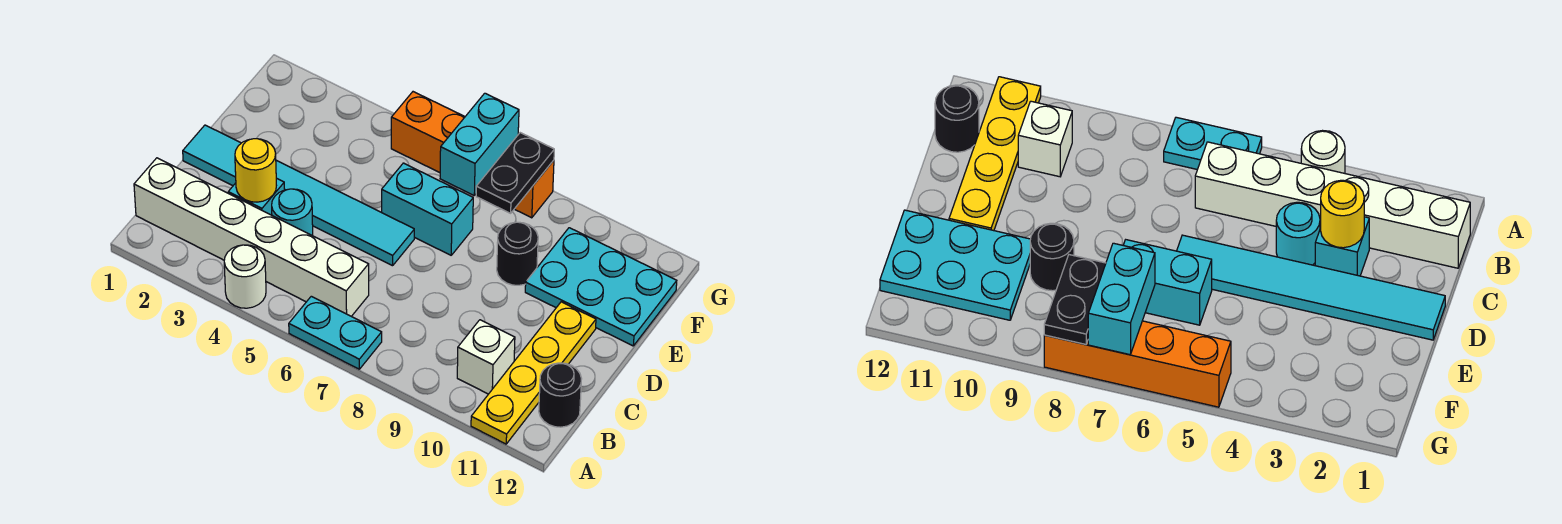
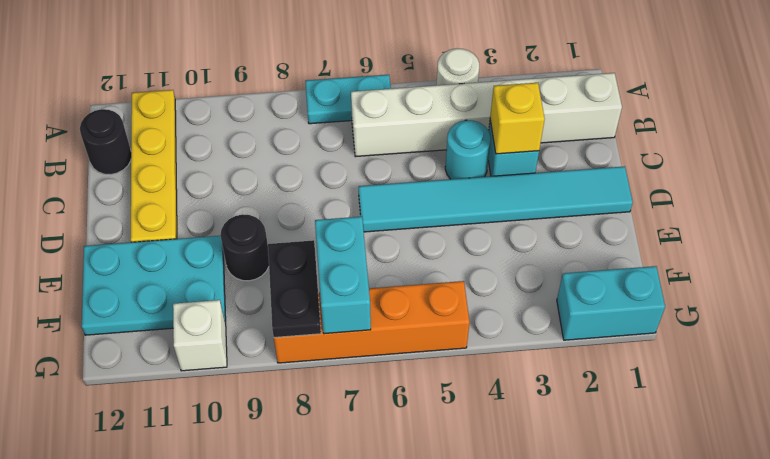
white brick B10 level 1 -> white brick G10 level 1
yellow round brick C3 level 2 -> yellow brick C3 level 2
cyan brick E6:E7 level 1 -> cyan brick G1:G2 level 1

